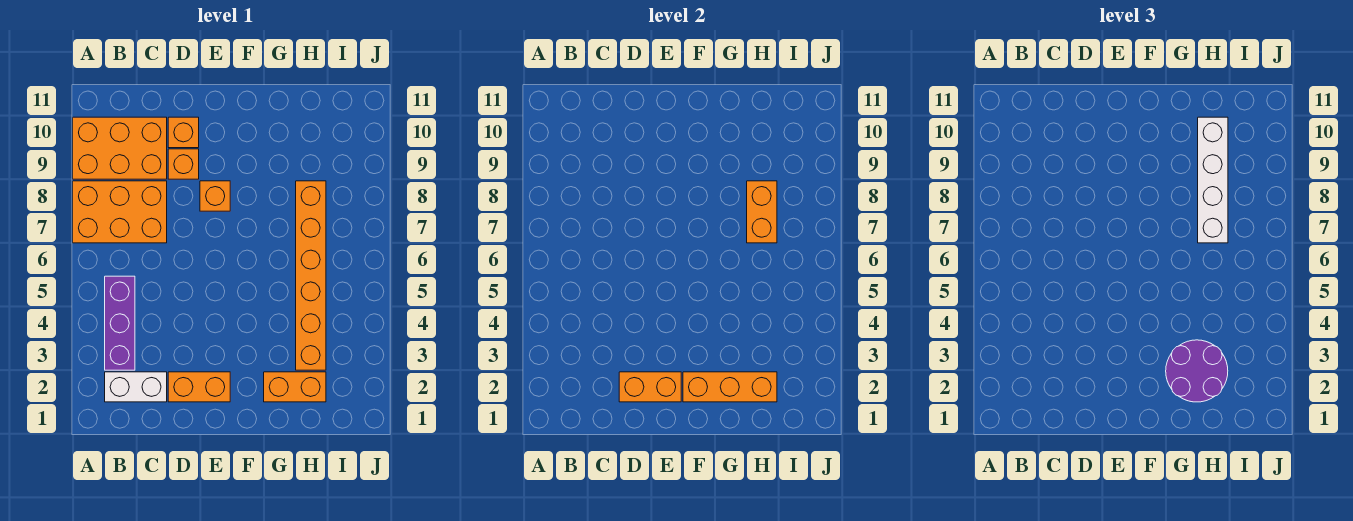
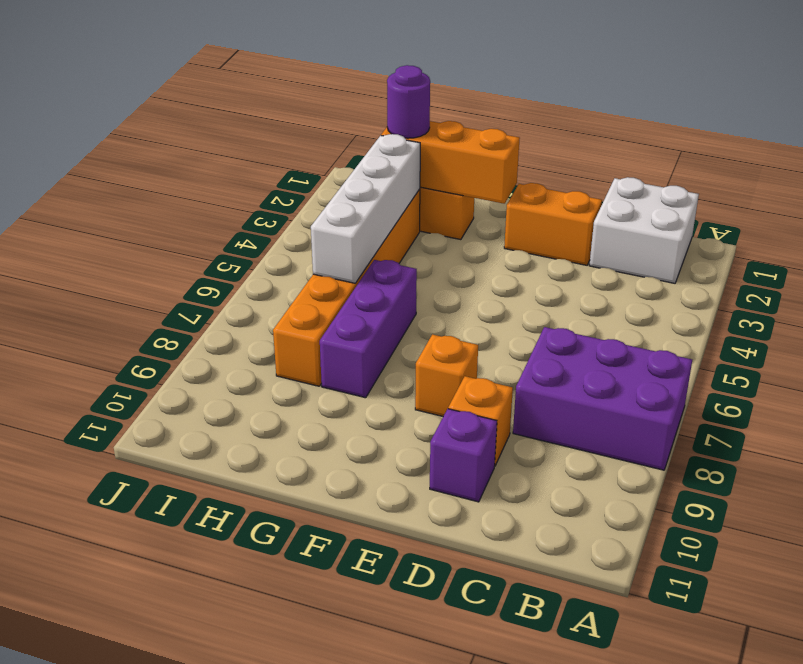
orange brick A7:C8 level 1 -> purple brick A7:C8 level 1
orange brick A9:C10 level 1 -> none
white brick B2:C2 level 1 -> white brick B1:C2 level 1
purple brick B3:B5 level 1 -> purple brick G6:G8 level 1
orange brick D2:E2 level 2 -> none
orange brick D10 level 1 -> purple brick D10 level 1
purple round brick G2:H3 level 3 -> purple round brick H2 level 3
orange brick H7:H8 level 2 -> none
white brick H7:H10 level 3 -> white brick H3:H6 level 2

